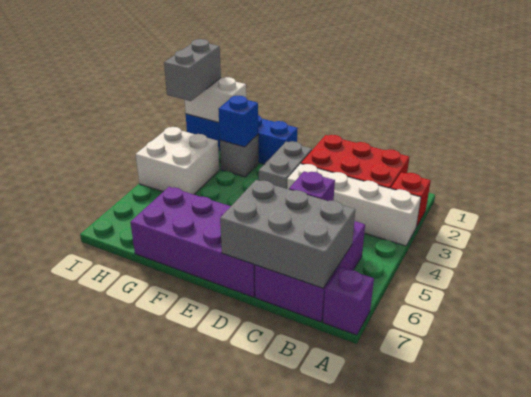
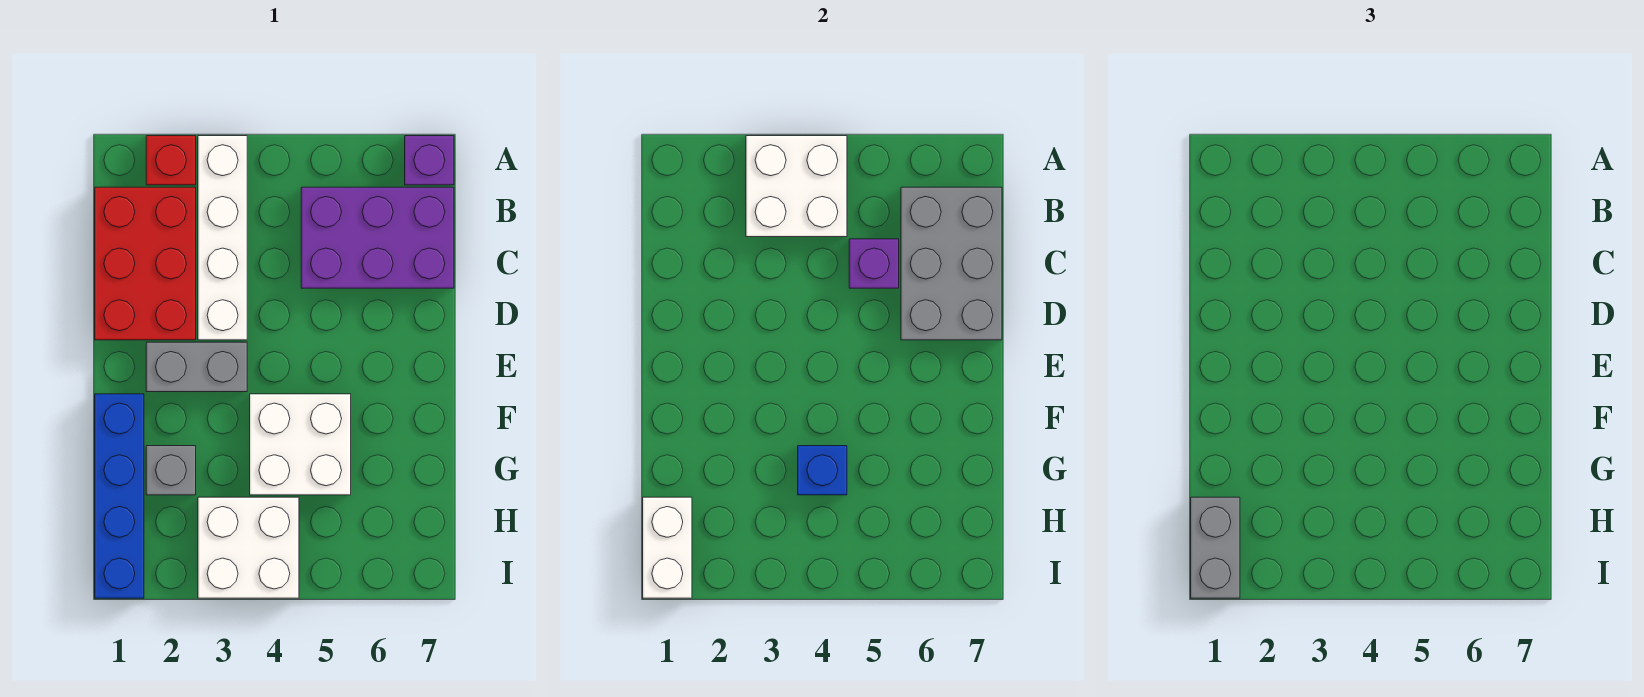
none -> white brick A3:B4 level 2
purple brick D6:G7 level 1 -> none
none -> white brick F4:G5 level 1
blue brick G2 level 2 -> blue brick G4 level 2
grey brick I1:I2 level 3 -> grey brick H1:I1 level 3

